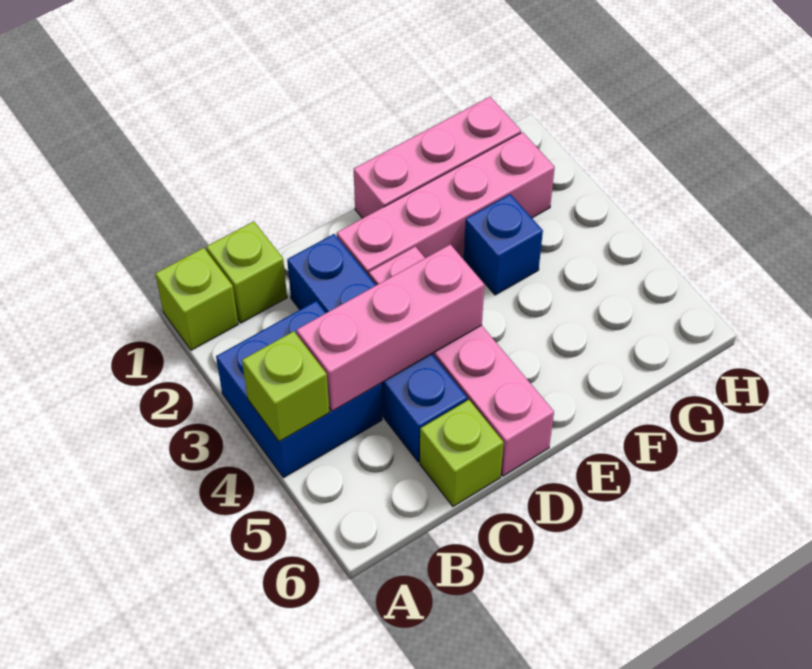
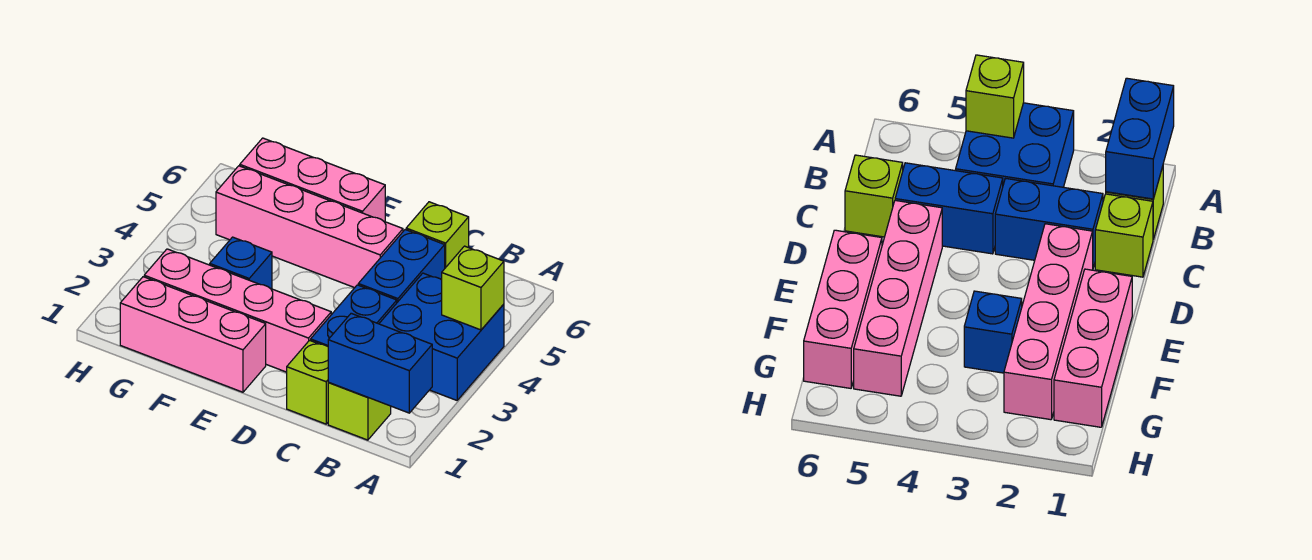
lime brick A1 level 1 -> lime brick C1 level 1
none -> blue brick A1:B1 level 2
pink brick B4:D4 level 2 -> pink brick E6:G6 level 1
pink brick D3:D6 level 1 -> pink brick D5:G5 level 1

